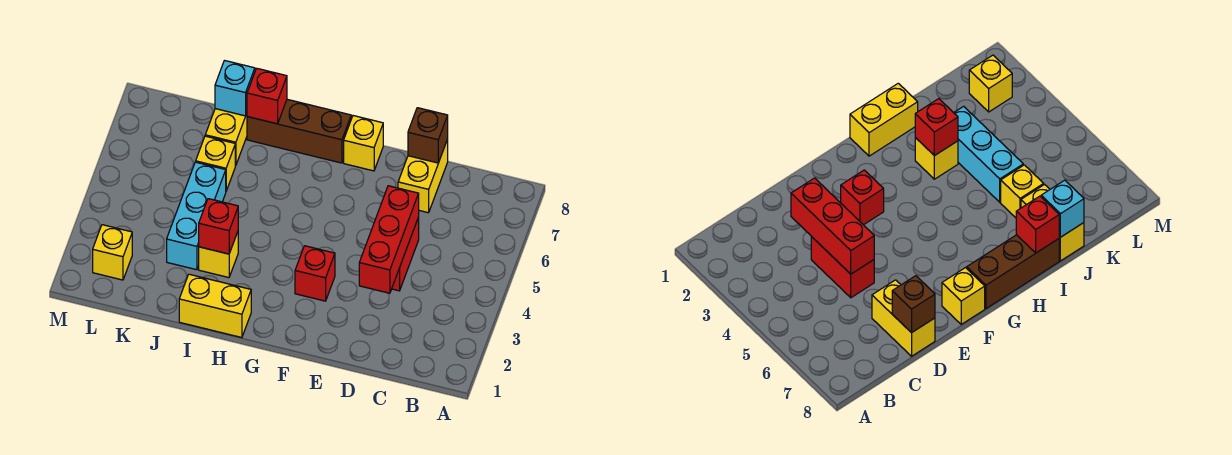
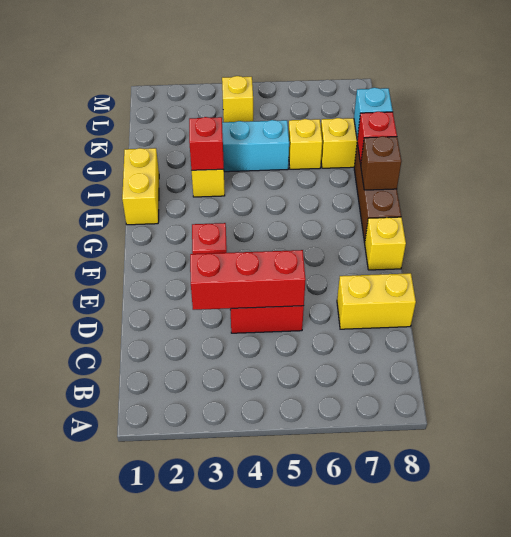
brown brick D8 level 2 -> brown brick H8 level 2
yellow brick L2 level 1 -> yellow brick L4 level 1

